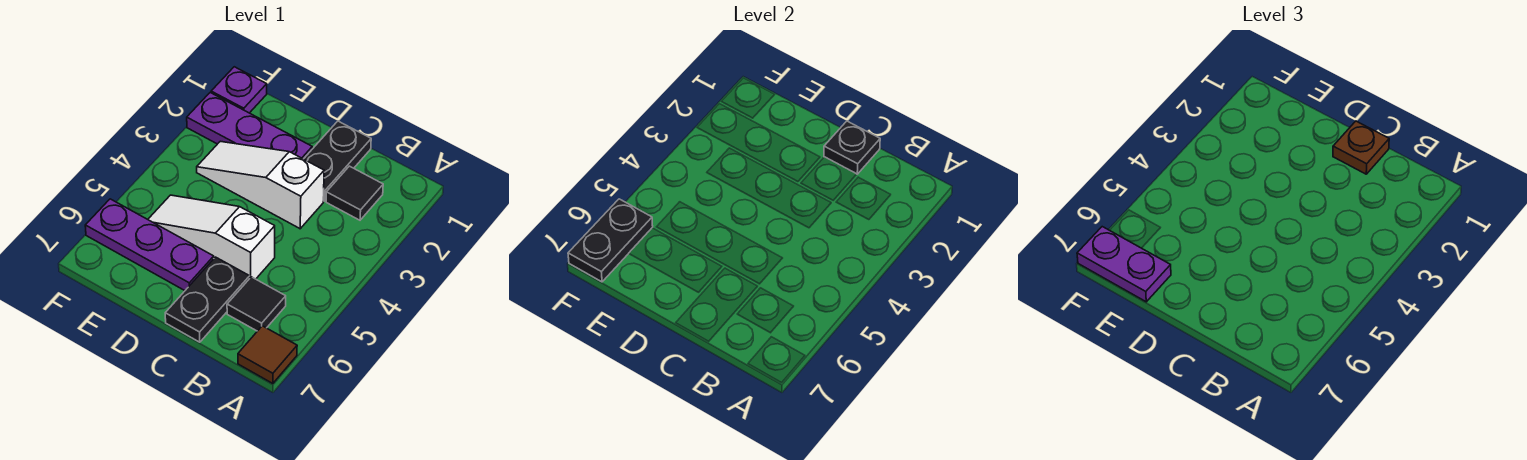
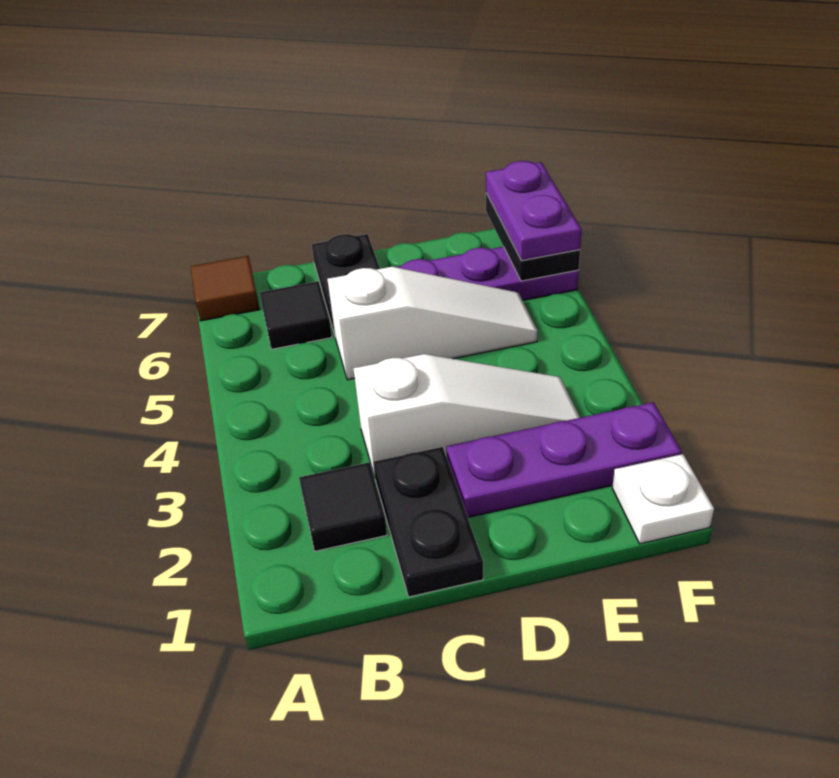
black plate C1 level 2 -> none
brown plate C1 level 3 -> none
purple plate E7:F7 level 3 -> purple plate F6:F7 level 3
purple plate F1 level 1 -> white plate F1 level 1

